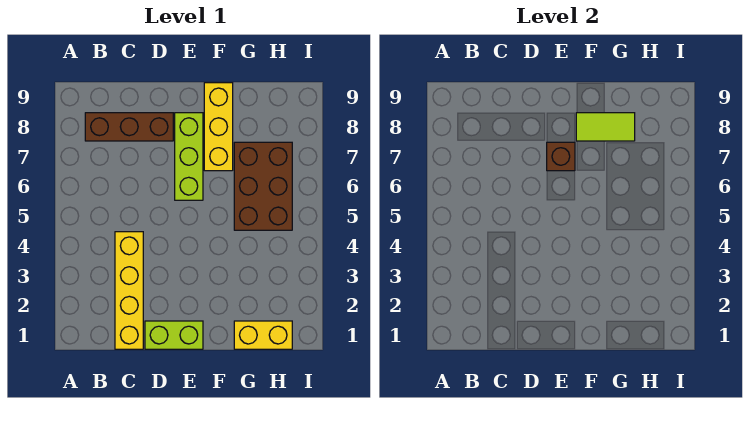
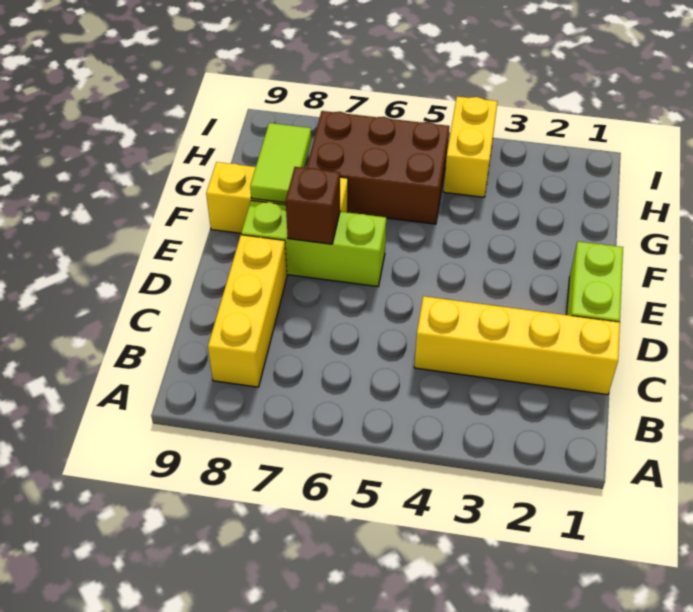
brown brick B8:D8 level 1 -> yellow brick B8:D8 level 1
yellow brick G1:H1 level 1 -> yellow brick H4:I4 level 1

